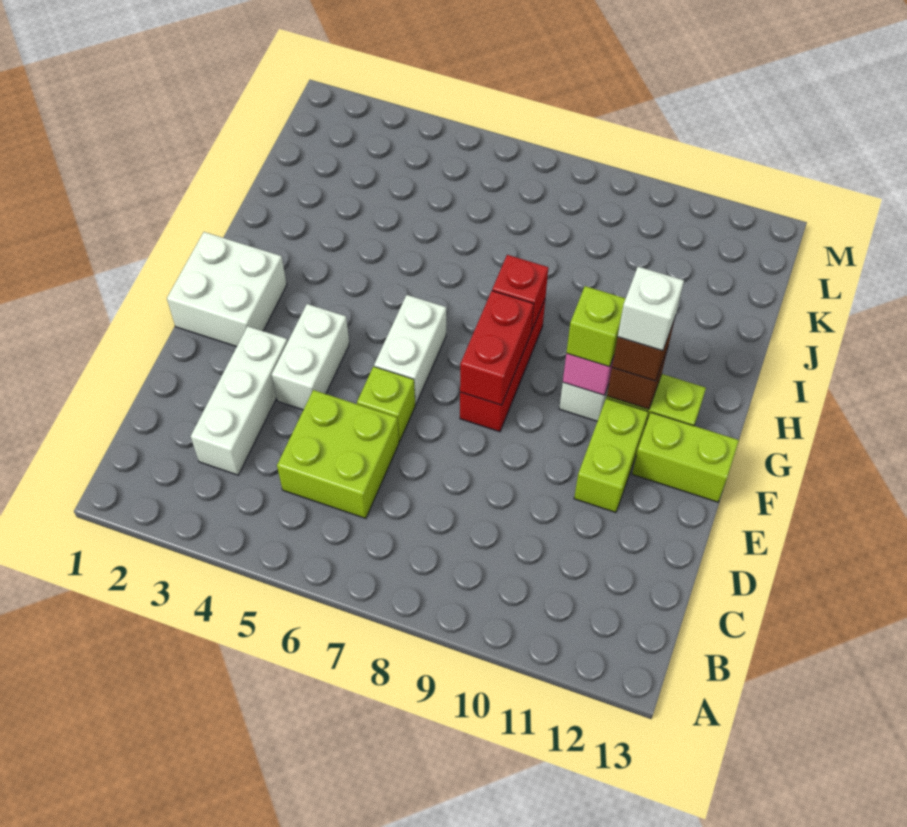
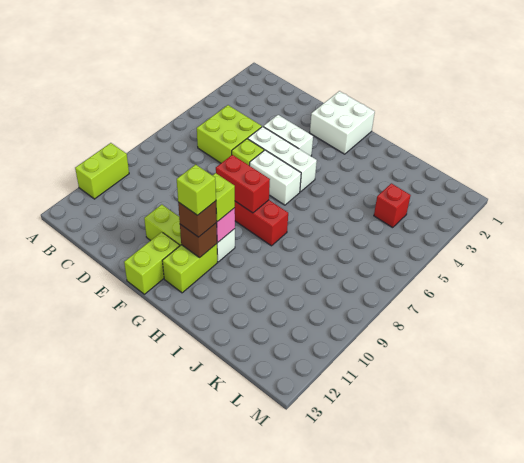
none -> lime brick A10:A11 level 1
white brick C3:E3 level 1 -> white brick E5:G5 level 1
white brick G11 level 4 -> lime brick G11 level 4
red brick H8 level 2 -> red brick K4 level 1

